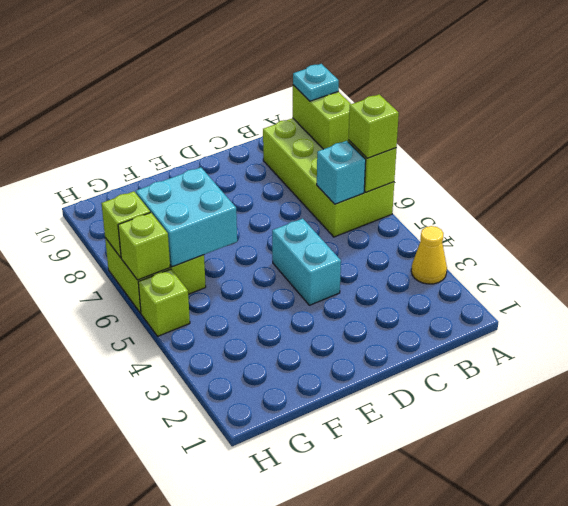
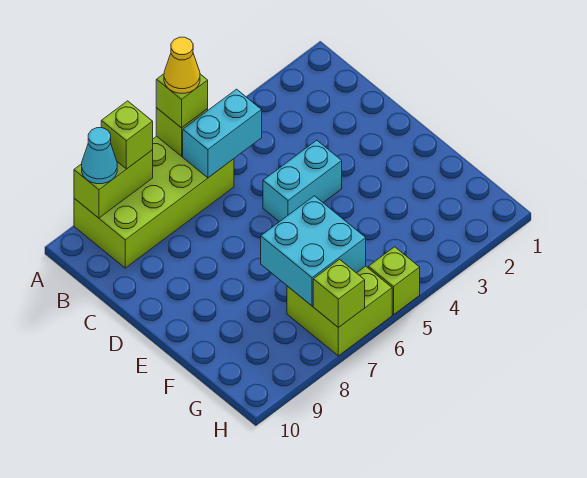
yellow cone A3 level 1 -> yellow cone A6 level 4
cyan plate A9 level 3 -> cyan cone A9 level 3
cyan brick B6 level 2 -> cyan brick B5:B6 level 2
lime brick H6 level 2 -> lime brick A8 level 3

